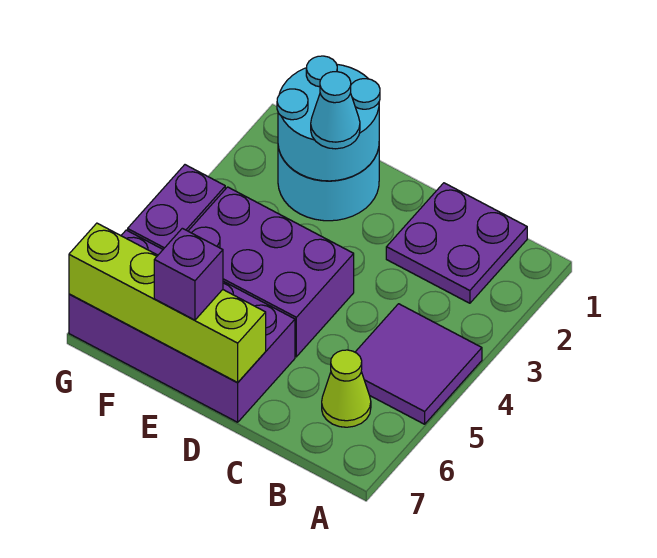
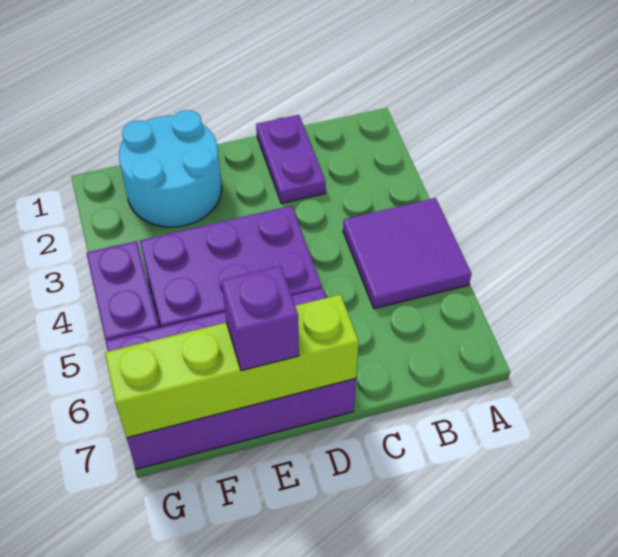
purple plate B1:C2 level 1 -> purple plate C1:C2 level 1
lime cone B6 level 1 -> none
cyan round brick E1:F2 level 2 -> none
cyan cone E2 level 3 -> none

